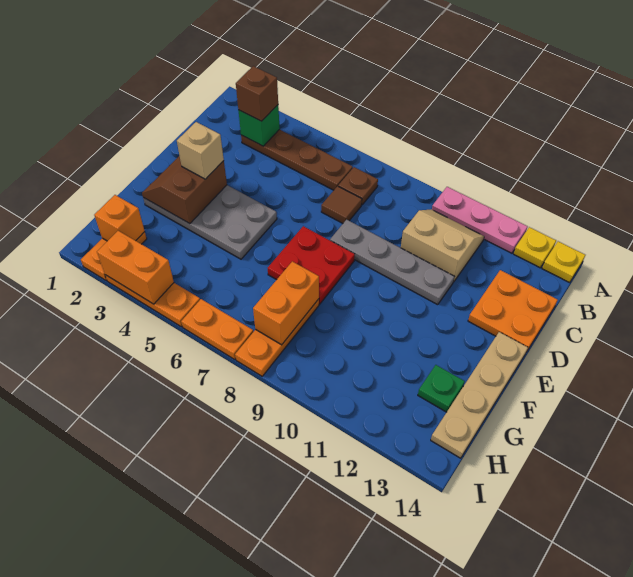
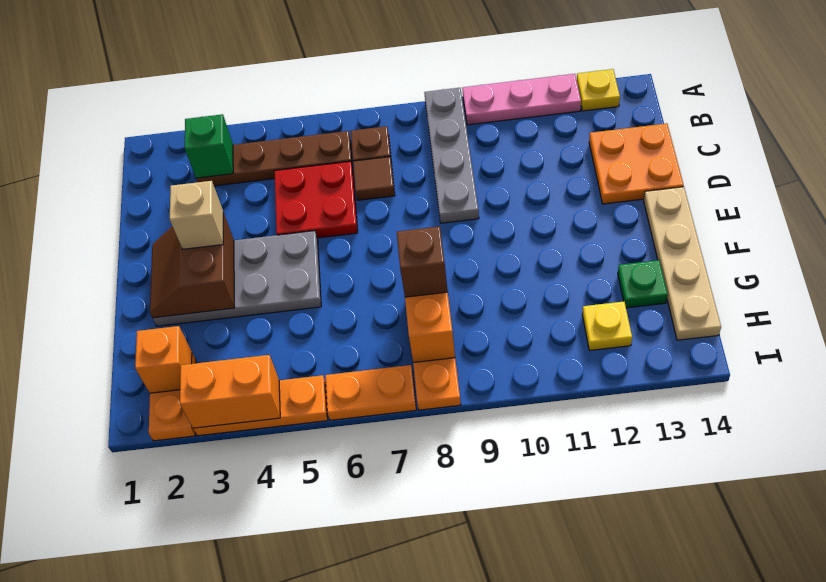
yellow plate A14 level 1 -> yellow plate H12 level 1
brown brick B3 level 3 -> brown brick G8 level 3
tan slope B10:C11 level 1 top C -> none
grey plate D8:D11 level 1 -> grey plate A9:D9 level 1
red plate E7:F8 level 1 -> red plate C5:D6 level 1

